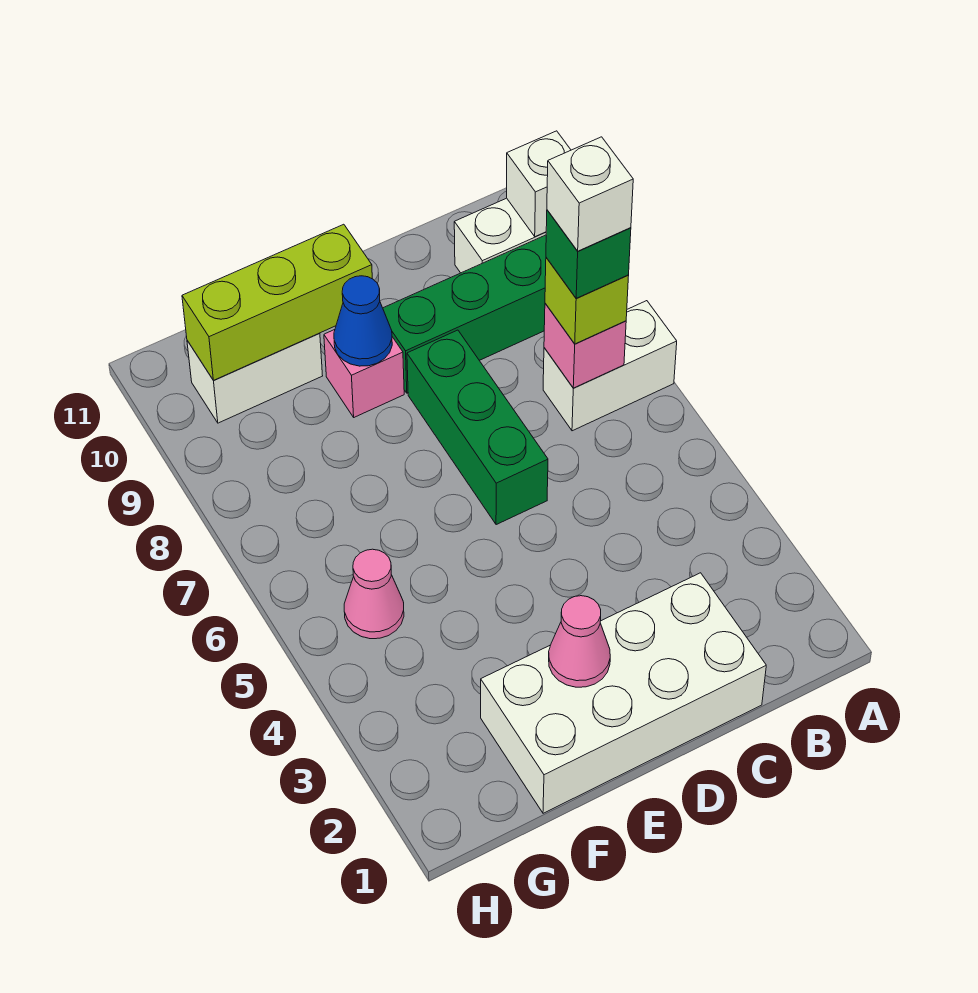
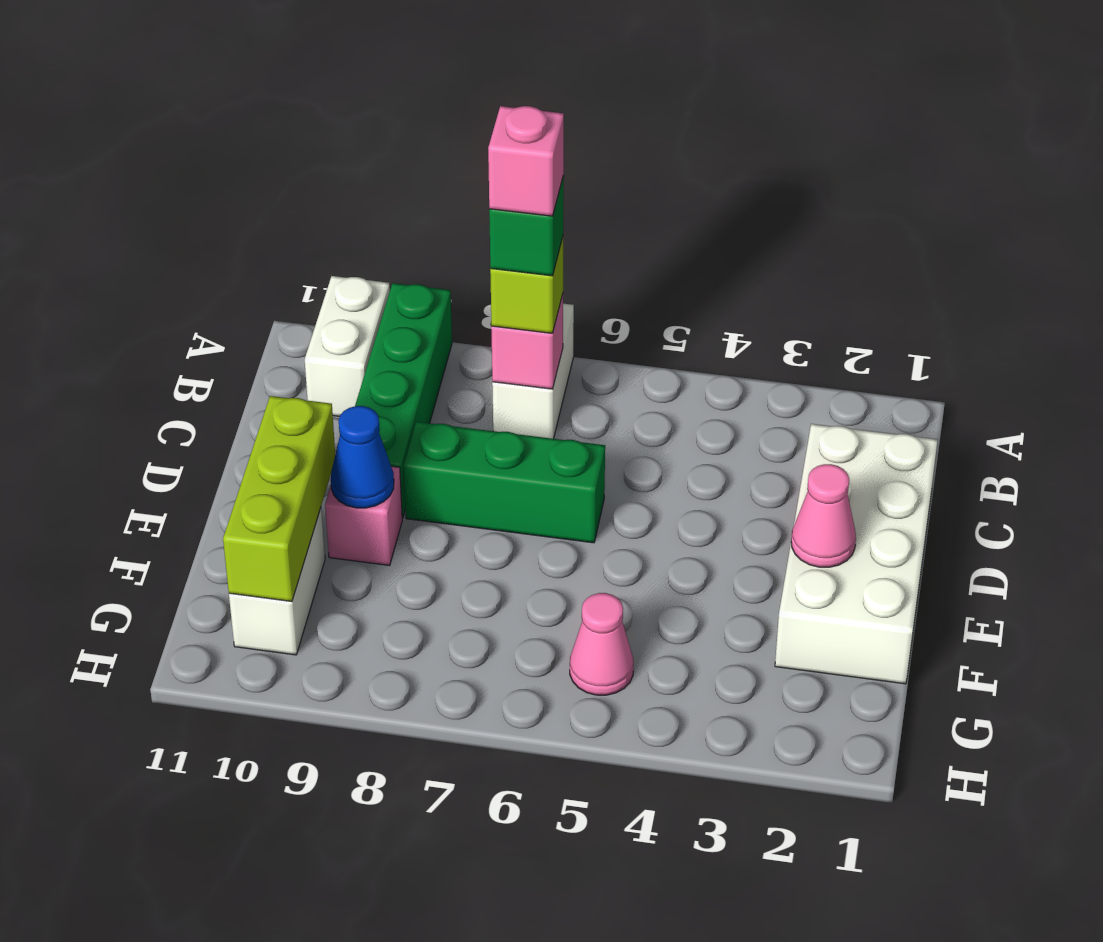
white brick A10 level 2 -> none
white brick B7 level 5 -> pink brick B7 level 5

